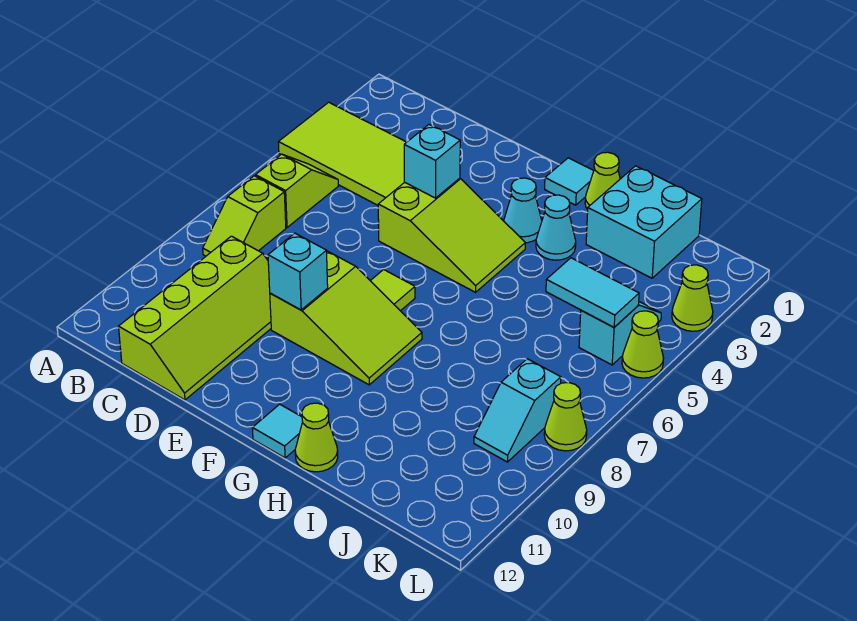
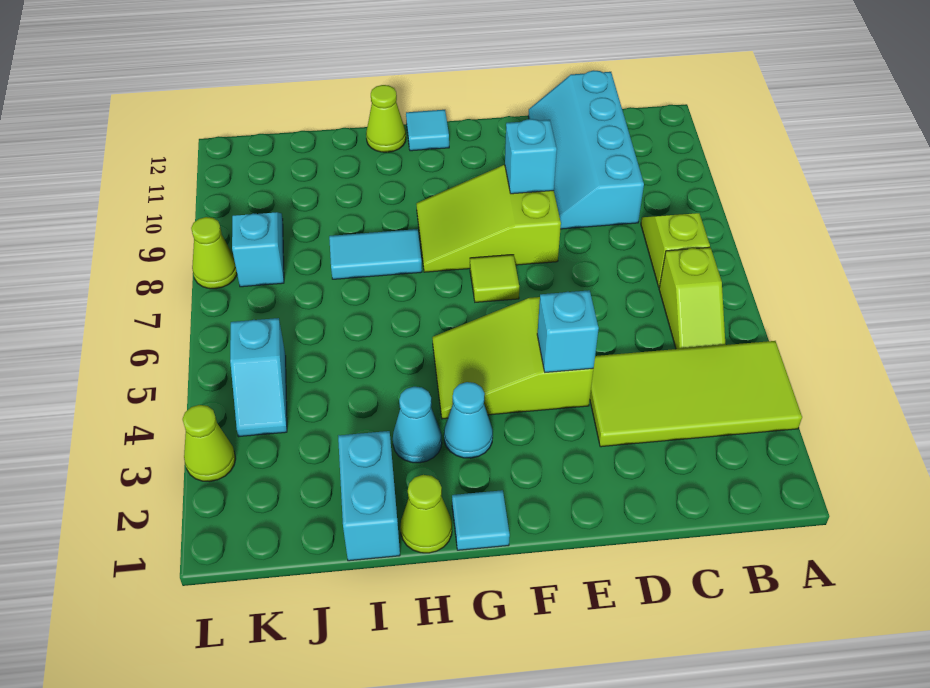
lime slope C9:D12 level 1 top C -> cyan slope C9:D12 level 1 top C
cyan brick I1:J2 level 1 -> cyan brick I1:I2 level 1
cyan tile J5:K5 level 2 -> cyan tile H8:I8 level 1
lime cone L5 level 1 -> none

